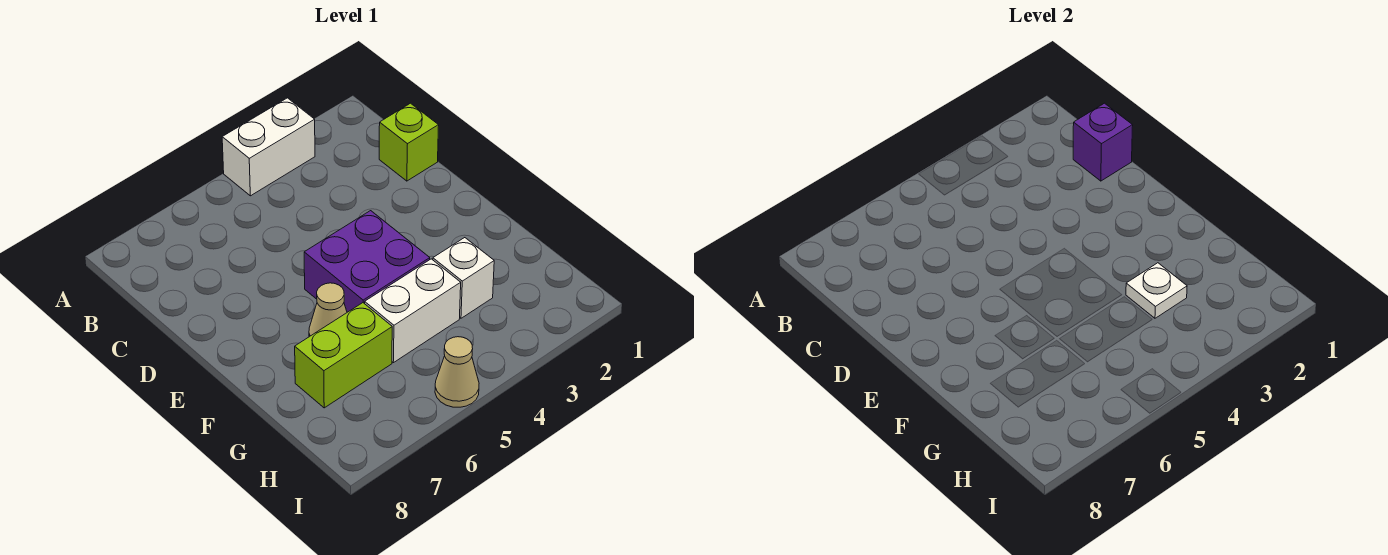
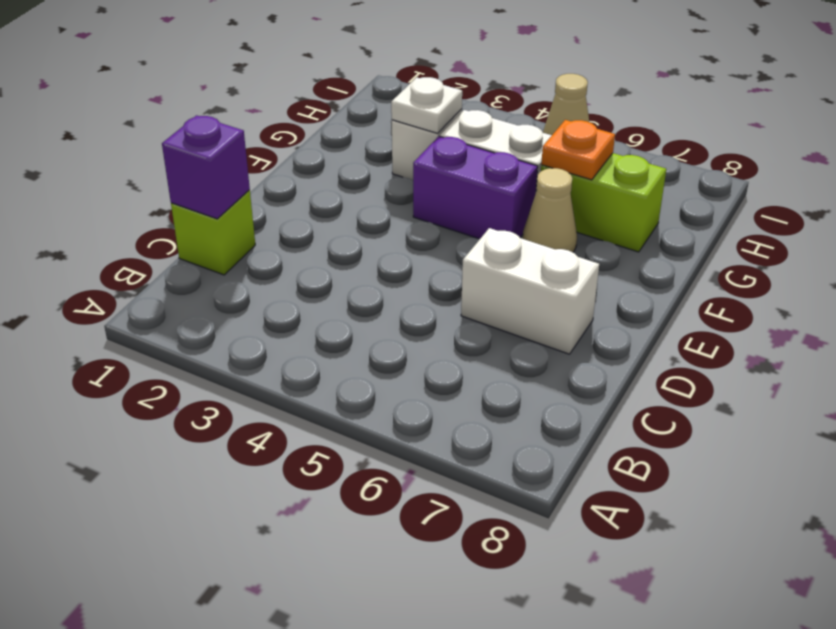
white brick A3:A4 level 1 -> white brick D6:D7 level 1
purple brick E4:F5 level 1 -> purple brick F4:F5 level 1
none -> orange plate G6 level 2

